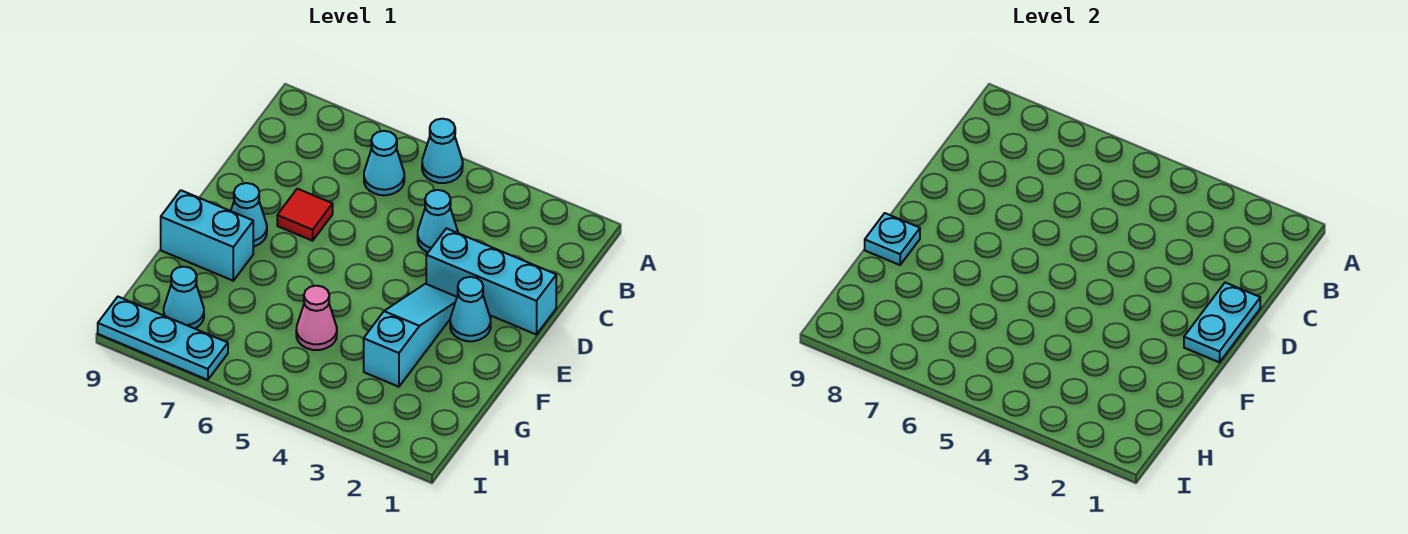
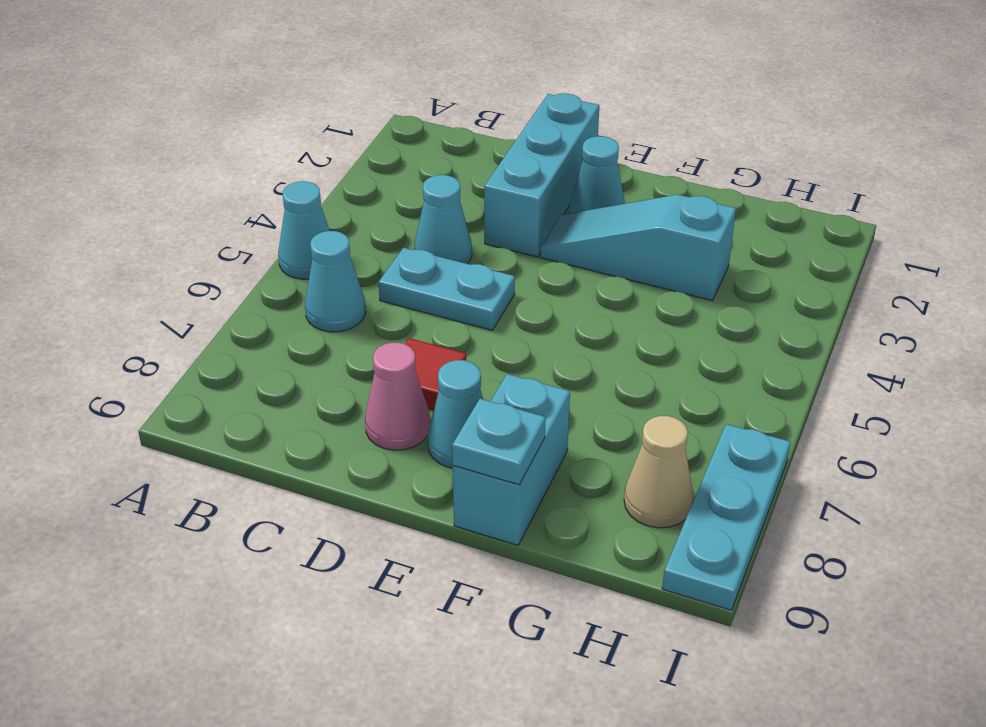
cyan plate D1:E1 level 2 -> cyan plate C5:D5 level 1
pink cone G5 level 1 -> pink cone D8 level 1
cyan cone H8 level 1 -> tan cone H8 level 1

